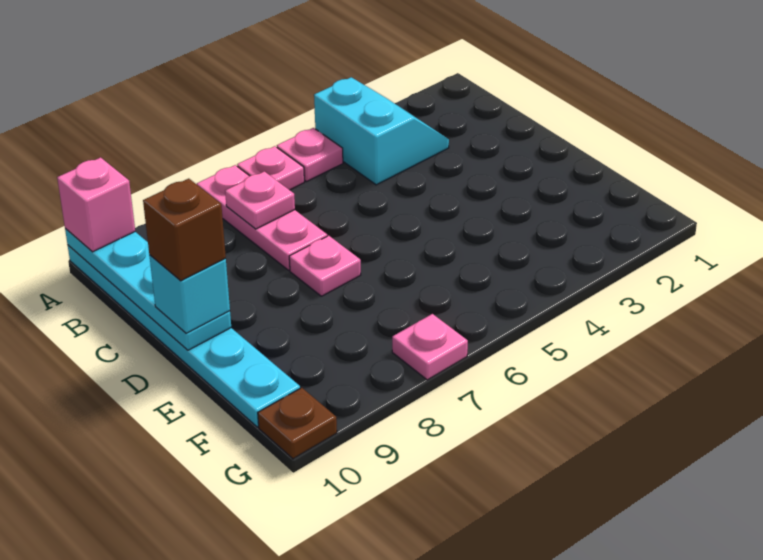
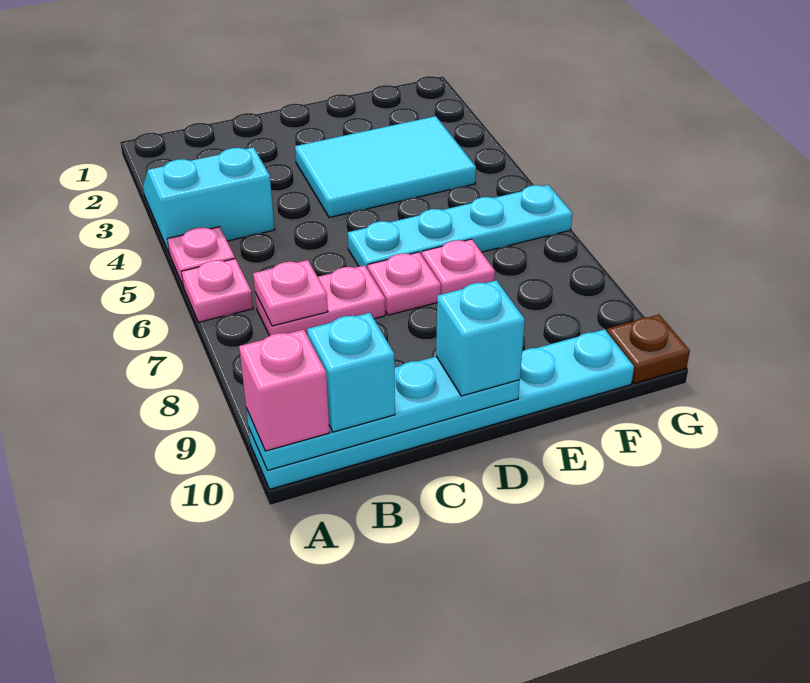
pink plate A7:C7 level 1 -> pink plate B7:C7 level 1
none -> cyan brick B10 level 3
none -> cyan tile D3:F4 level 1
none -> cyan plate D6:G6 level 1
brown brick D10 level 4 -> none
pink plate G7 level 1 -> pink plate E7 level 1

